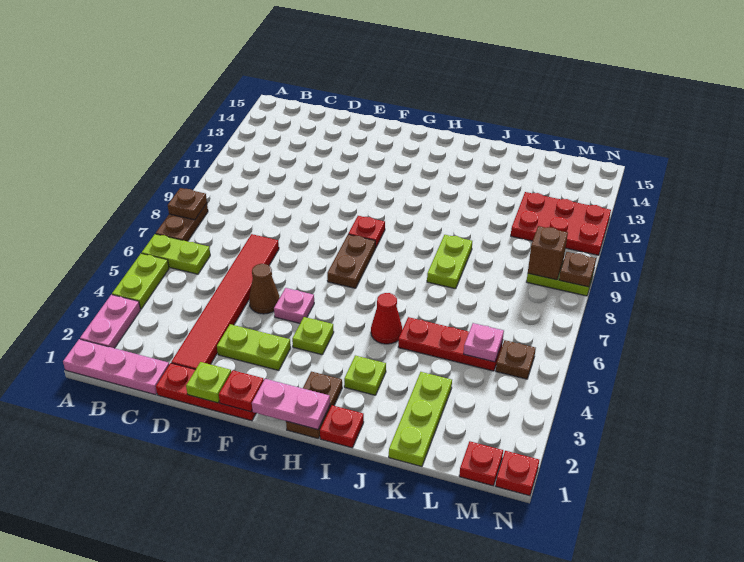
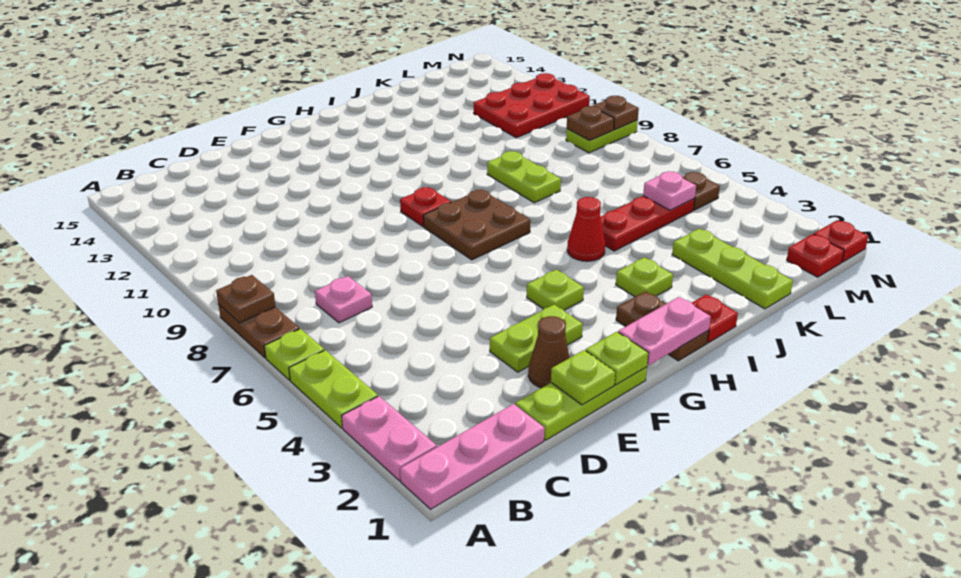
lime plate A6:B6 level 1 -> lime plate A6 level 1
red plate D1:F1 level 1 -> lime plate D1:F1 level 1
red tile D2:D7 level 1 -> none
brown cone E5 level 1 -> brown cone E2 level 1
red plate F1 level 2 -> lime plate F1 level 2
pink plate F5 level 1 -> pink plate C7 level 1
brown plate G7:G8 level 1 -> brown plate G7:H8 level 1
brown brick M9 level 2 -> brown plate M9 level 2

